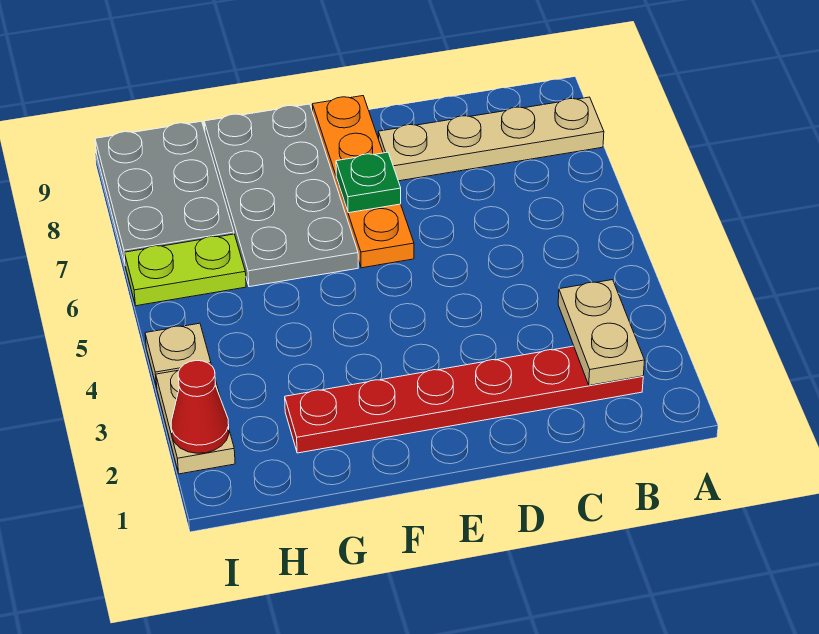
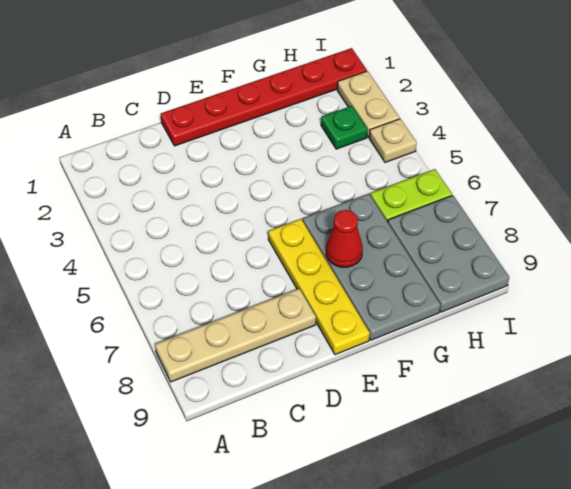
red plate B2:G2 level 1 -> red plate D1:I1 level 1
tan plate B2:B3 level 2 -> none
orange plate E6:E9 level 1 -> yellow plate E6:E9 level 1
green plate E7 level 2 -> green plate H3 level 1
red cone I2 level 2 -> red cone F7 level 2

